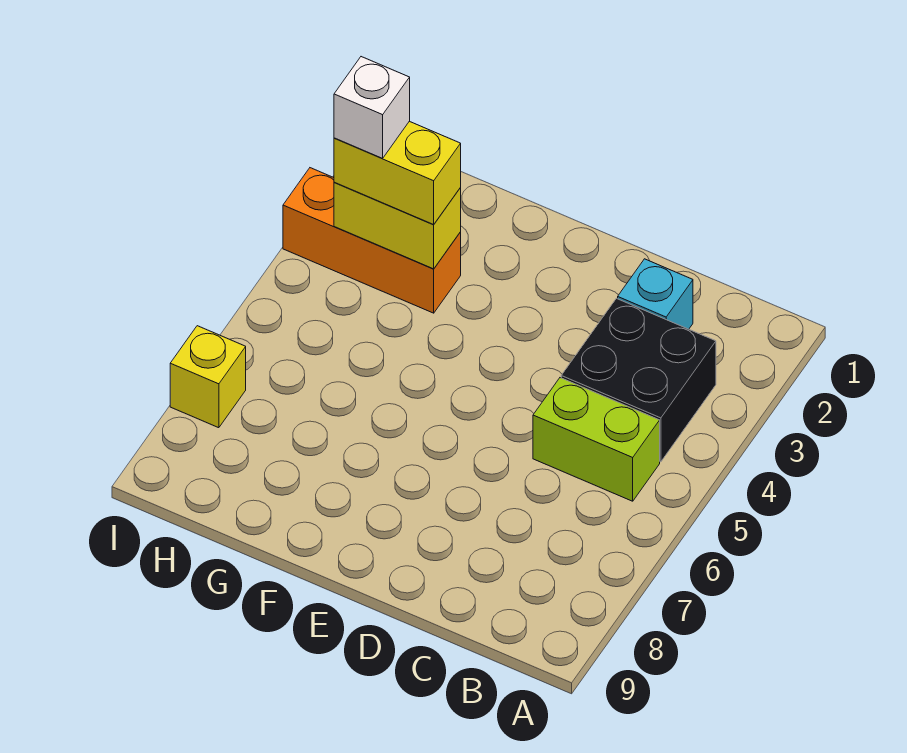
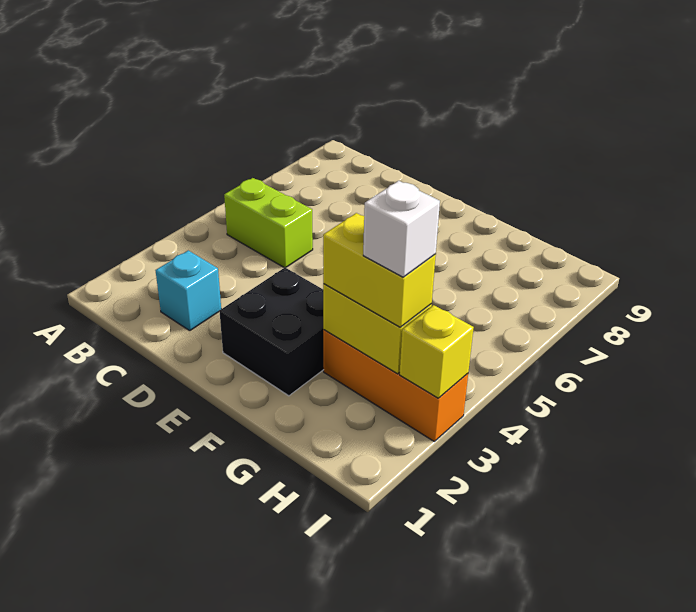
black brick B3:C4 level 1 -> black brick E2:F3 level 1
yellow brick I7 level 1 -> yellow brick I3 level 2

